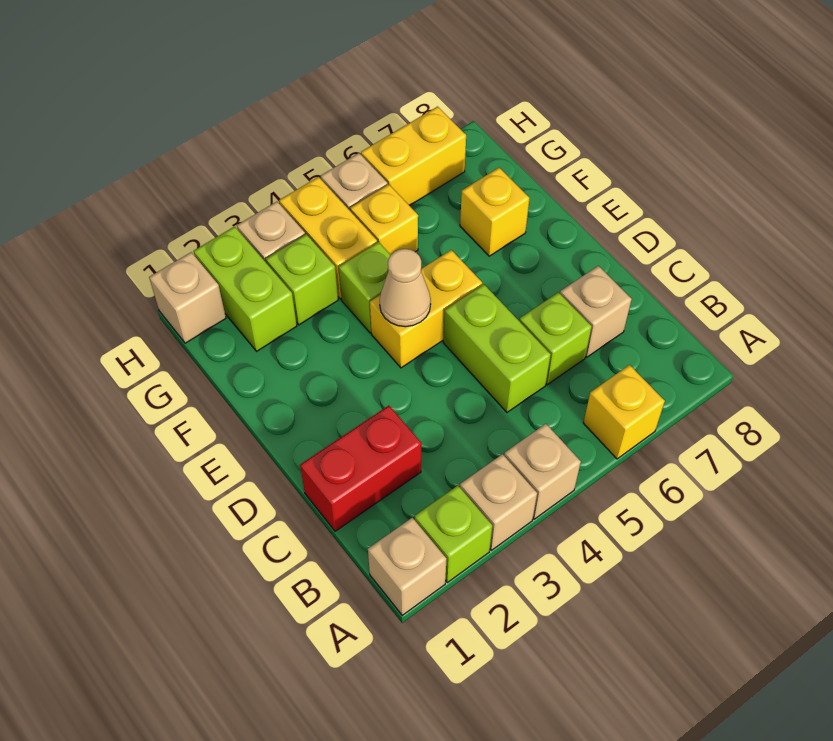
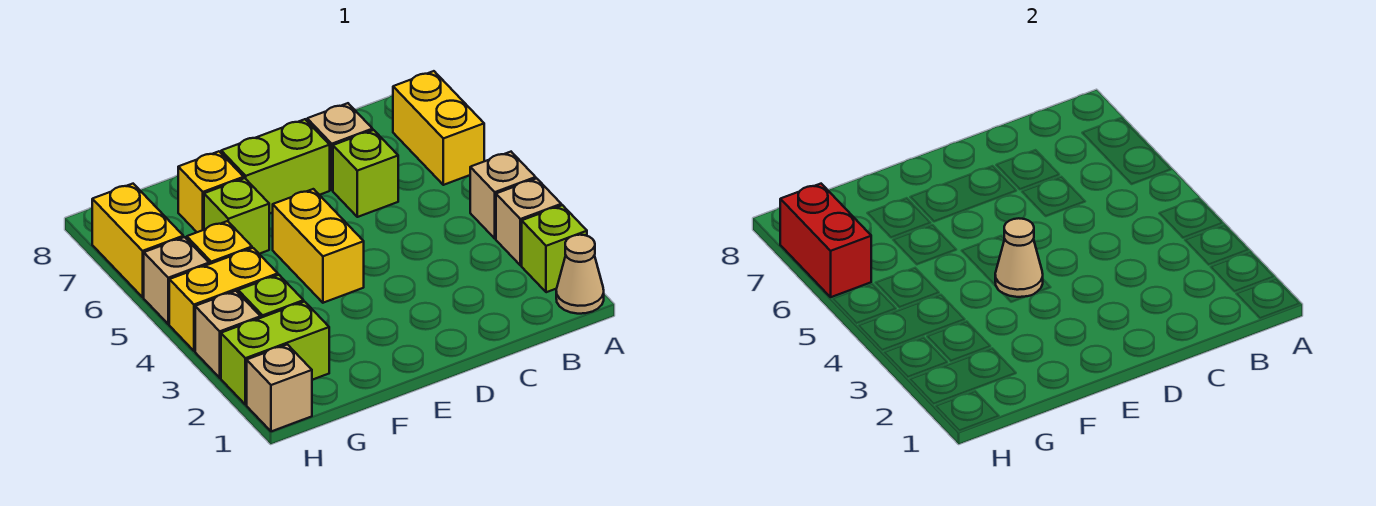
tan brick A1 level 1 -> tan cone A1 level 1
yellow brick A6 level 1 -> yellow brick A6:A7 level 1
red brick C1:C2 level 1 -> red brick H6:H7 level 2
lime brick C5:D5 level 1 -> lime brick D7:E7 level 1
lime brick F4 level 1 -> lime brick F6 level 1

